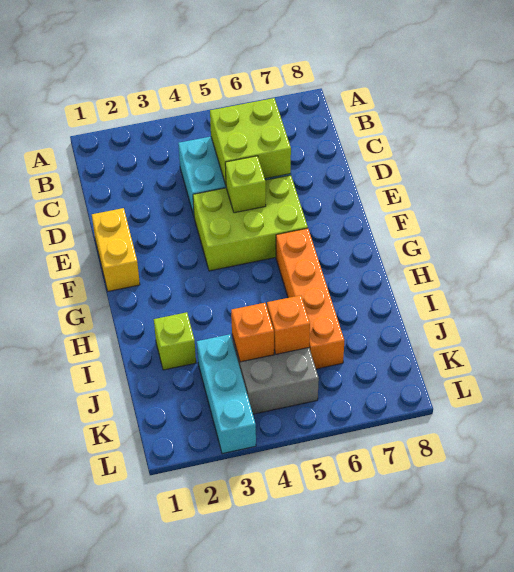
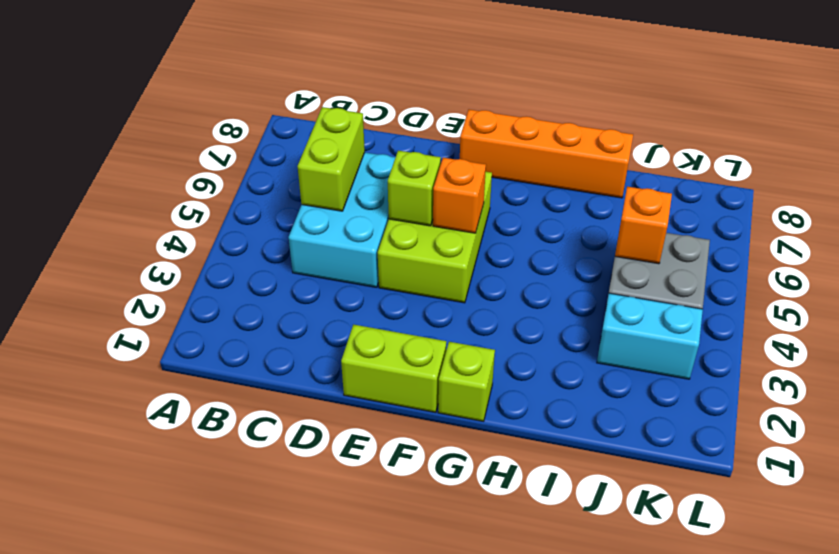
lime brick C5:D6 level 2 -> lime brick C5:C6 level 2
yellow brick E1:F1 level 1 -> lime brick E1:F1 level 1
orange brick G6:J6 level 1 -> orange brick F8:I8 level 1
lime brick I2 level 1 -> lime brick G1 level 1
cyan brick J3:L3 level 1 -> cyan brick J3:K3 level 1
orange brick J4 level 2 -> orange brick F5 level 2

